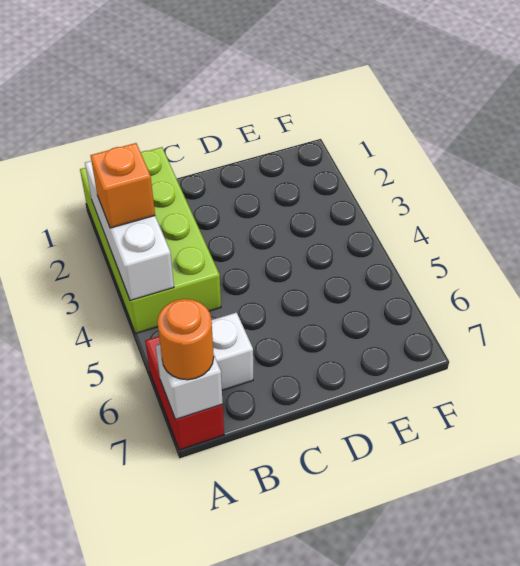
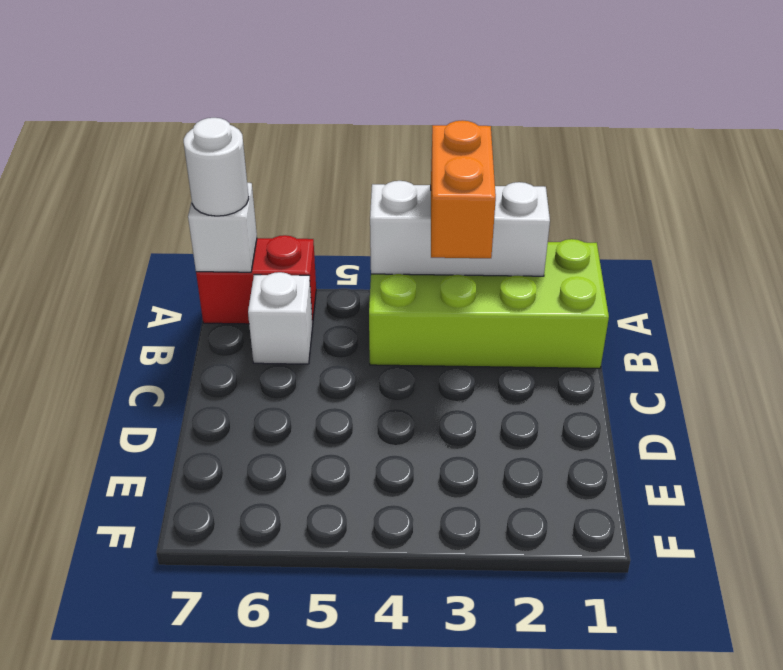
orange brick A3 level 3 -> orange brick A3:B3 level 3
orange round brick A7 level 3 -> white round brick A7 level 3

